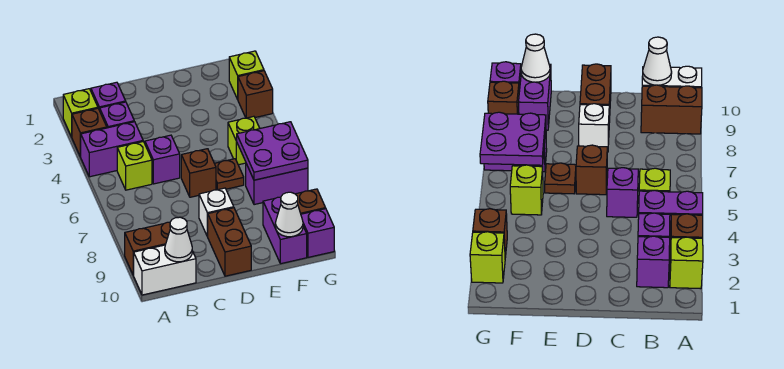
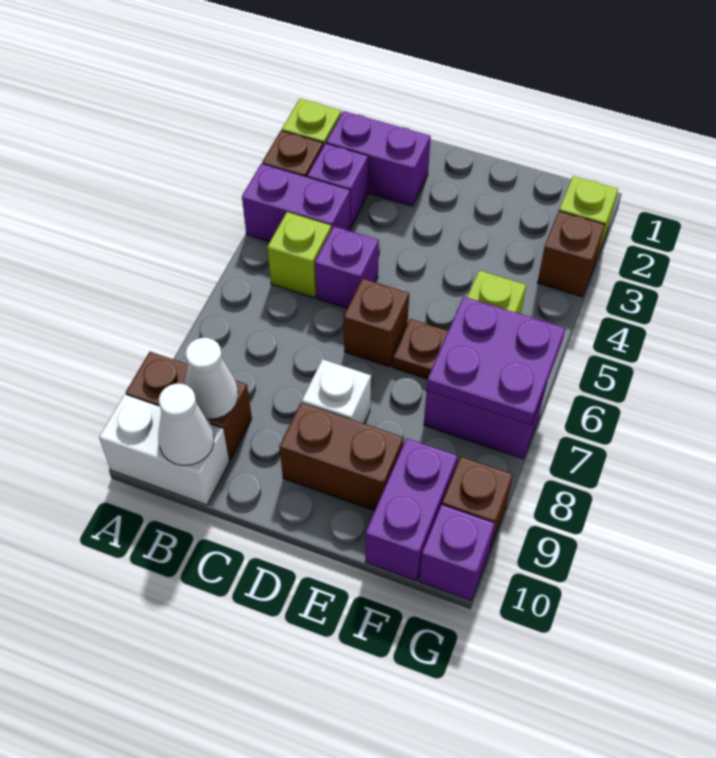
purple brick B2 level 1 -> purple brick B2:C2 level 1
brown brick D9:D10 level 1 -> brown brick D9:E9 level 1
white cone F10 level 2 -> white cone B9 level 2

